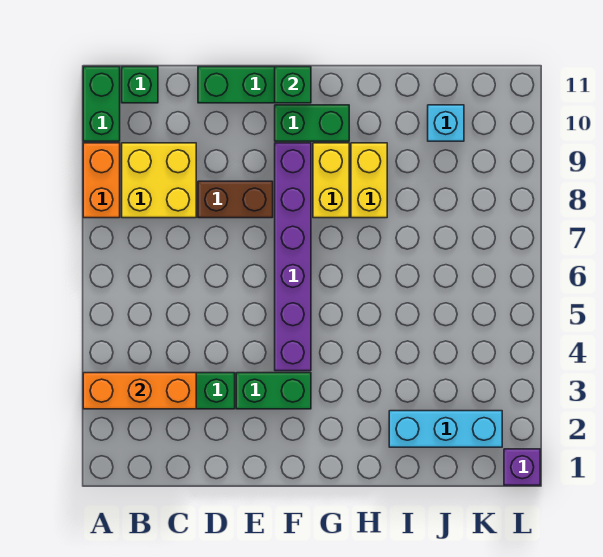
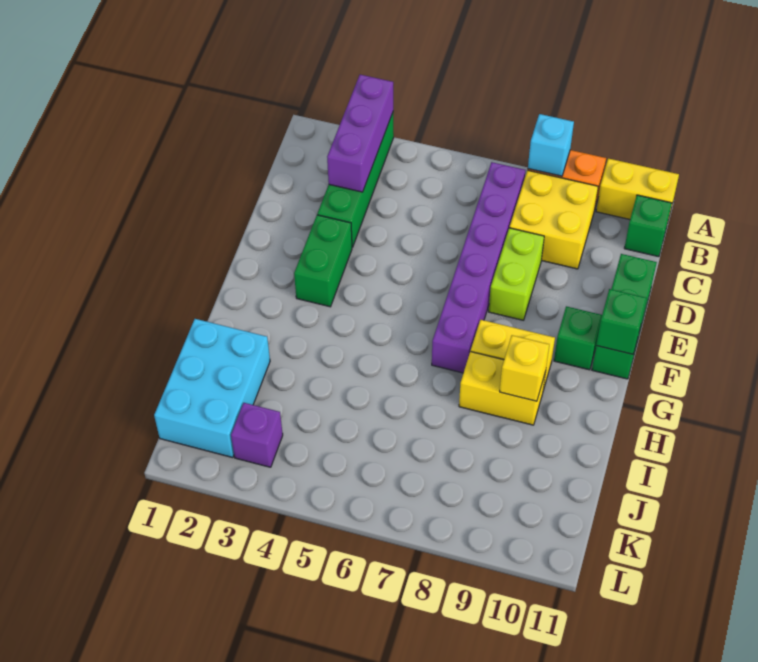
orange brick A3:C3 level 2 -> purple brick A3:C3 level 2
green brick A10:A11 level 1 -> yellow brick A10:A11 level 1
brown brick D8:E8 level 1 -> lime brick D8:E8 level 1
purple brick F4:F9 level 1 -> purple brick B7:G7 level 1
green brick F10:G10 level 1 -> green brick F10 level 1
none -> yellow brick H9 level 2
cyan brick I2:K2 level 1 -> cyan brick I1:K2 level 1
cyan brick J10 level 1 -> cyan brick A8 level 2
purple brick L1 level 1 -> purple brick K3 level 1

